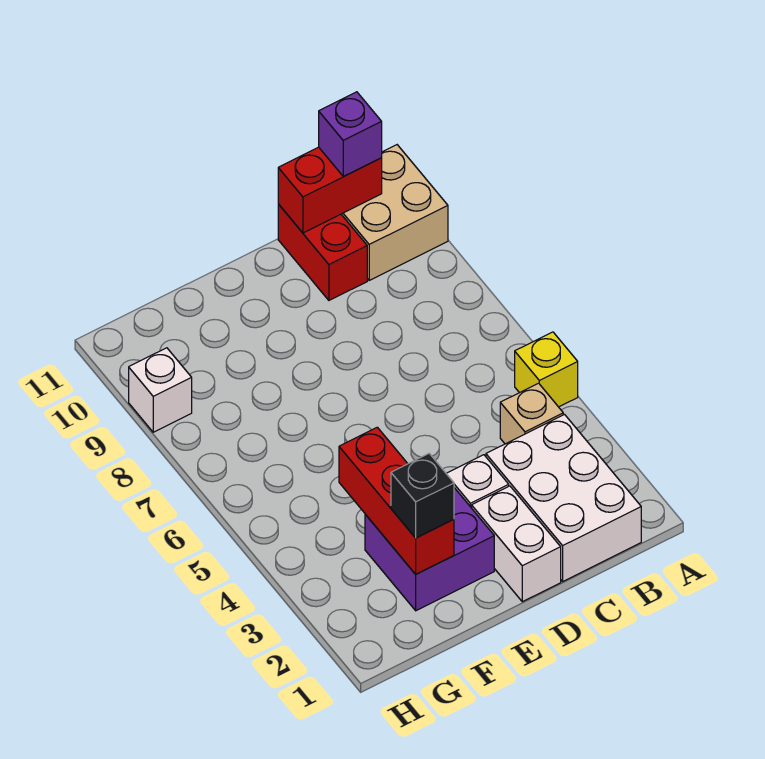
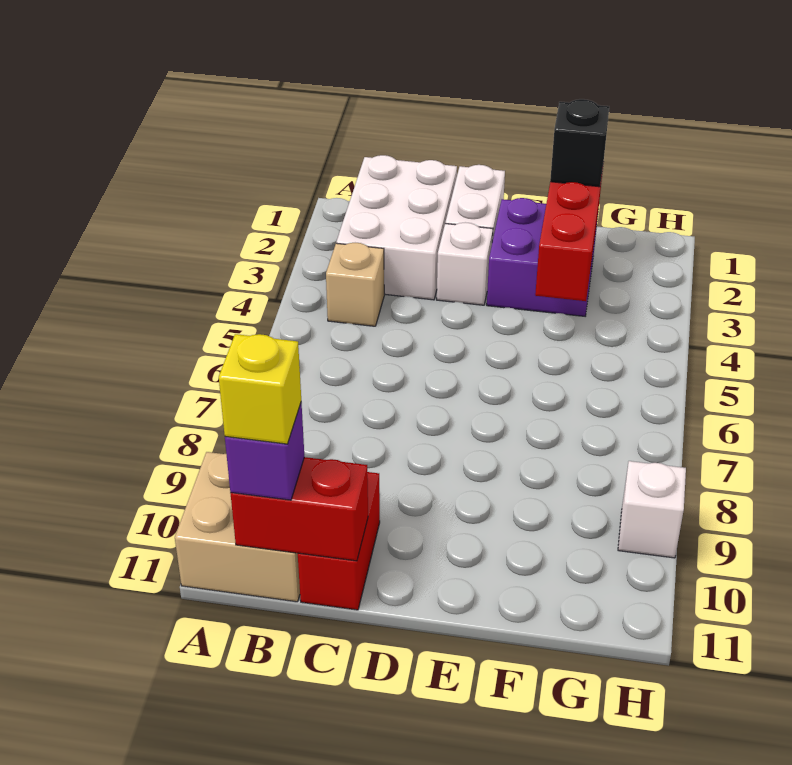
yellow brick A5 level 1 -> yellow brick B11 level 4

